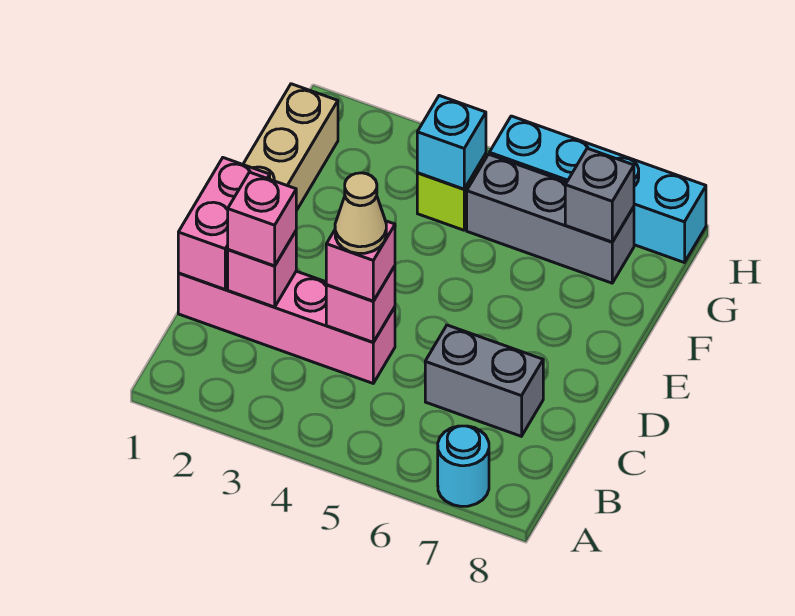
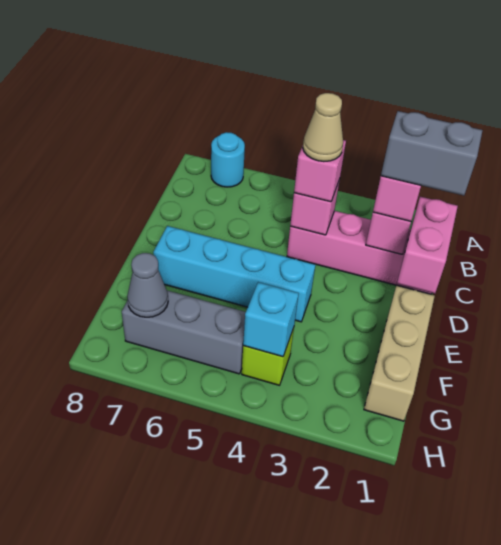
grey brick C6:C7 level 1 -> grey brick C1:C2 level 4
grey brick G7 level 2 -> grey cone G7 level 2
cyan brick H5:H8 level 1 -> cyan brick E4:E7 level 1

